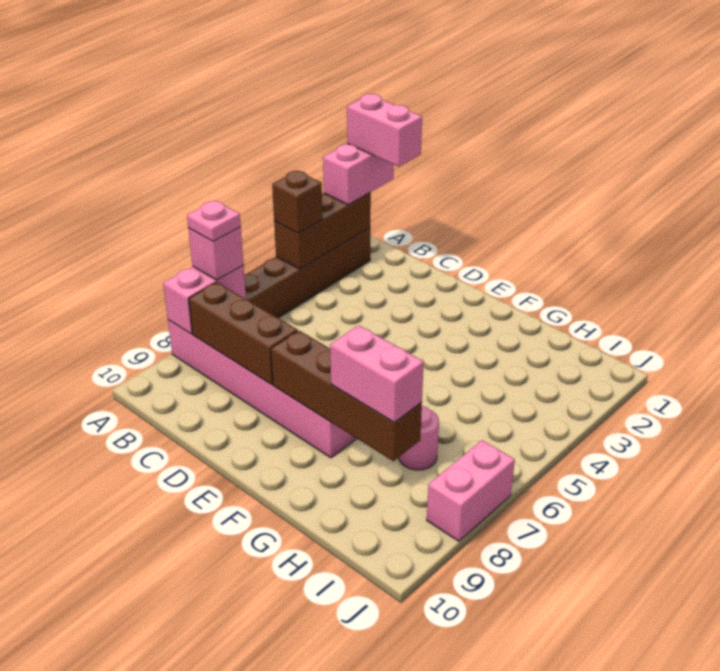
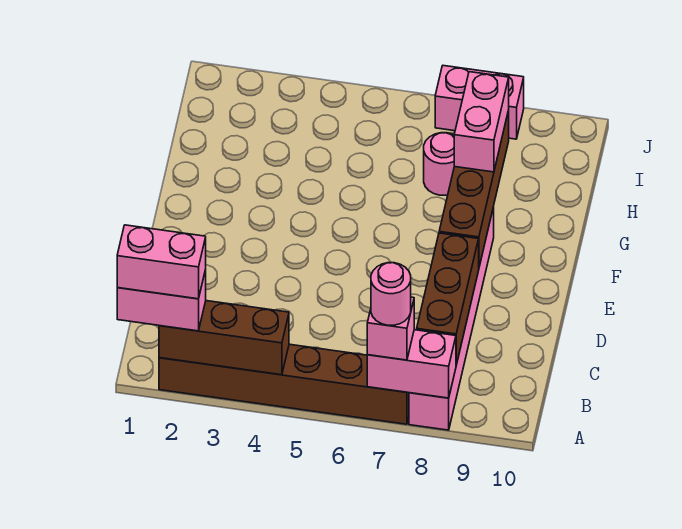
pink brick A1:B1 level 4 -> pink brick A1:A2 level 4
brown brick A4 level 3 -> none
pink plate A7 level 4 -> pink round brick A7 level 4

